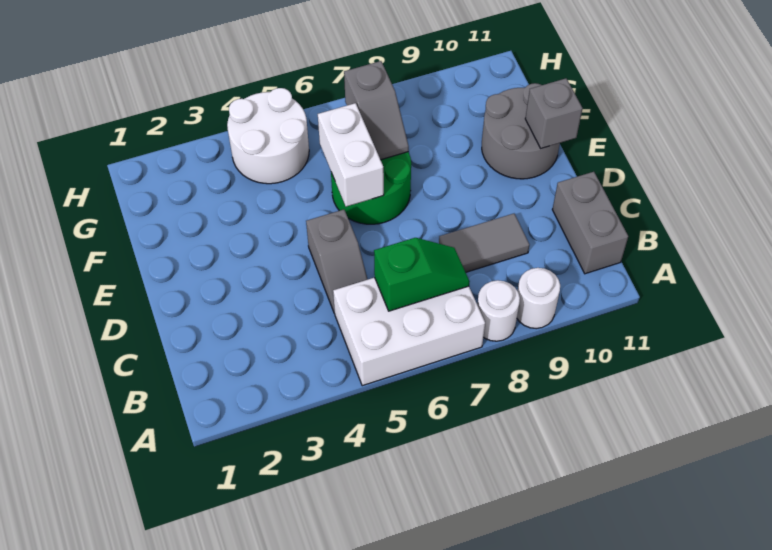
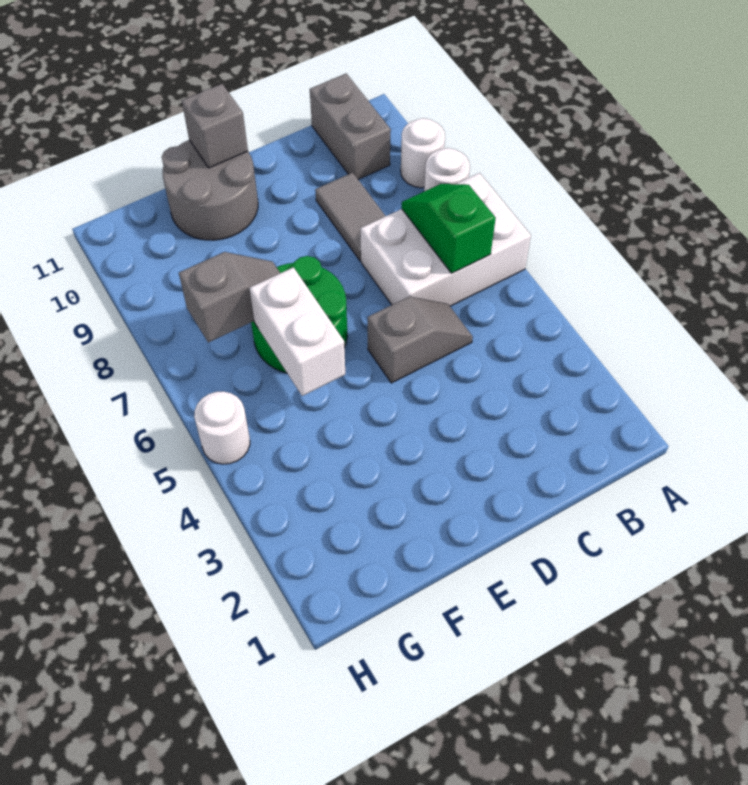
white brick A5:B7 level 1 -> white brick A6:C7 level 1
grey brick B11:C11 level 1 -> grey brick B10:B11 level 1
white brick E6:F6 level 2 -> white brick F5:F6 level 2
white round brick G4:H5 level 1 -> white round brick H5 level 1

